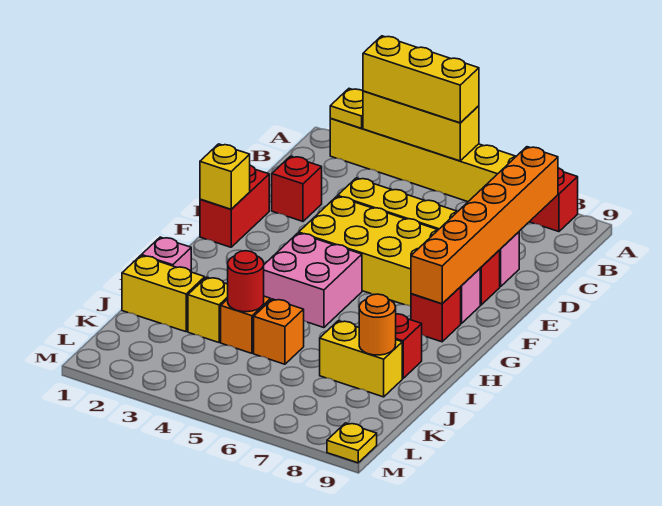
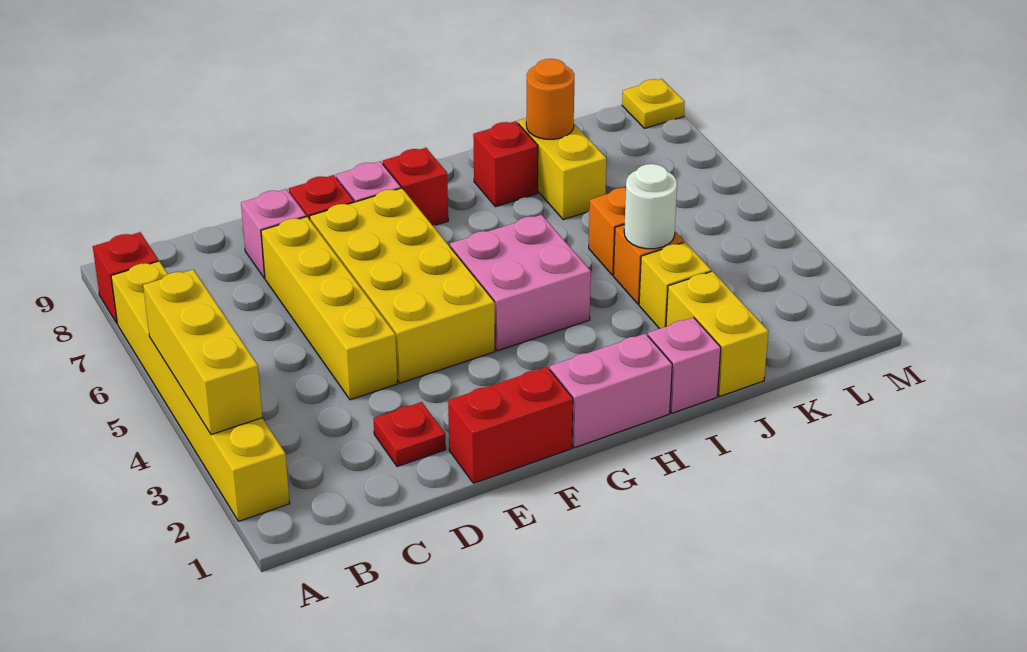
yellow plate A2 level 2 -> none
yellow brick A3:A5 level 3 -> none
orange brick B8:G8 level 2 -> none
red brick D2 level 1 -> red plate D2 level 1
yellow brick F1 level 2 -> none
none -> pink brick G1:H1 level 1
red round brick J4 level 2 -> white round brick J4 level 2

